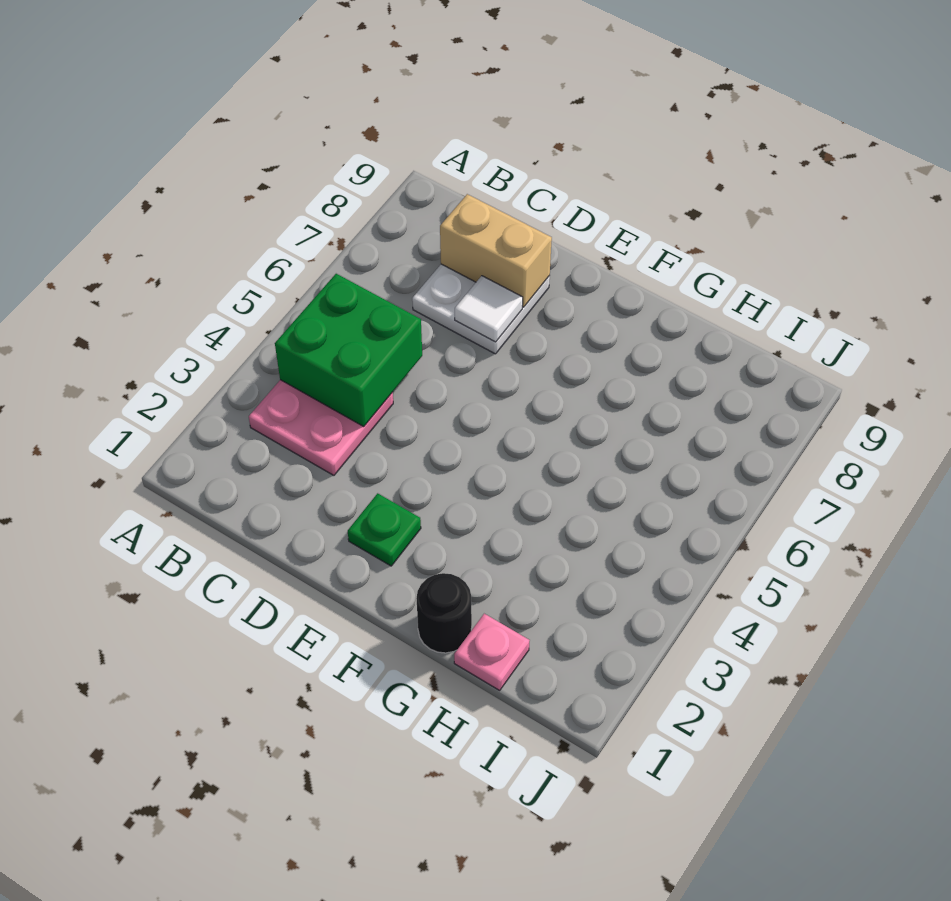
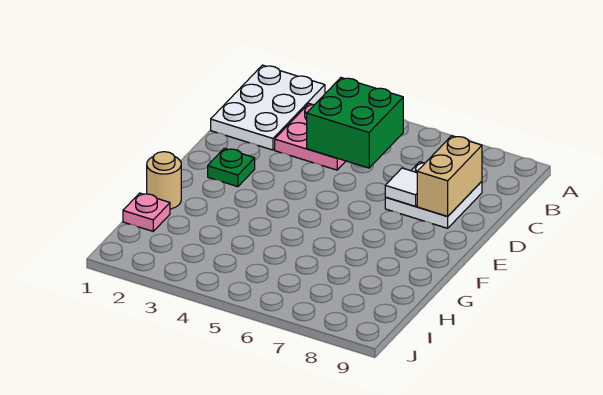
none -> white plate A1:C2 level 1
black round brick G1 level 1 -> tan round brick G1 level 1

